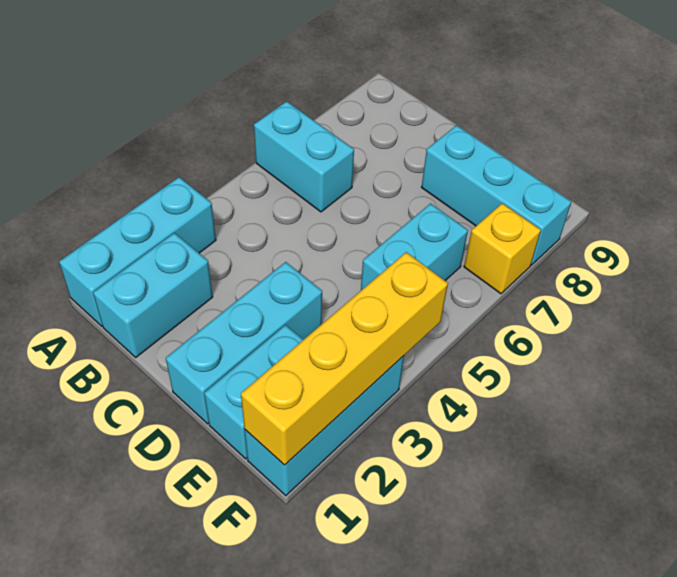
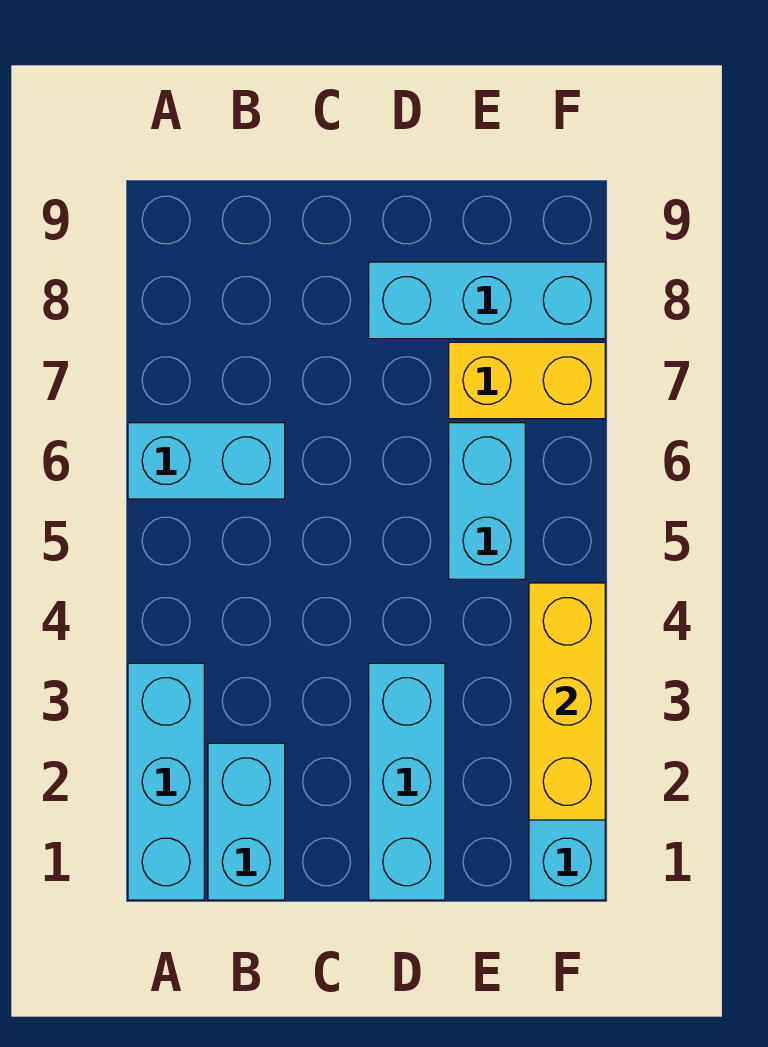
cyan brick E1:E2 level 1 -> none
yellow brick F1:F4 level 2 -> yellow brick F2:F4 level 2
yellow brick F7 level 1 -> yellow brick E7:F7 level 1

